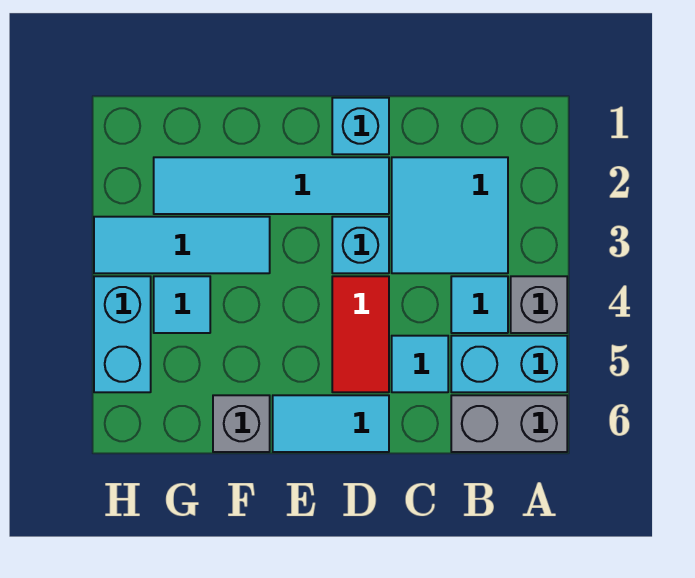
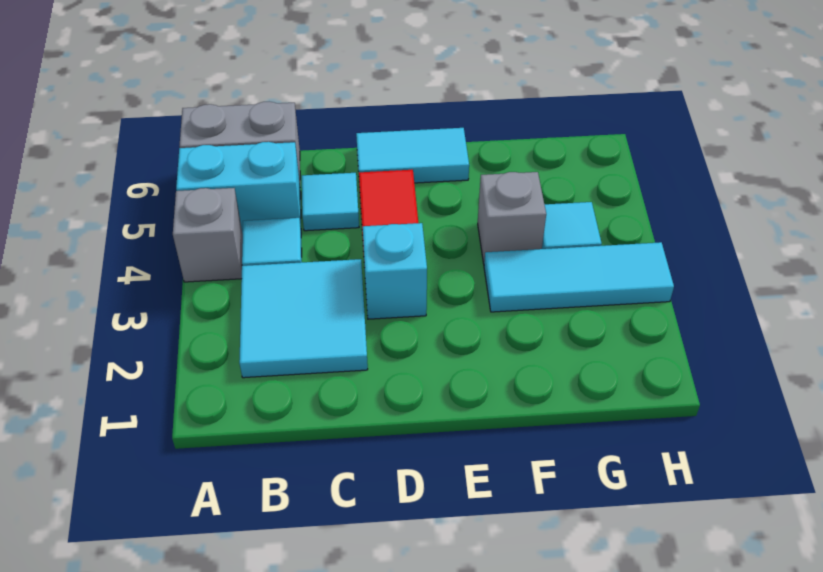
cyan brick D1 level 1 -> none
cyan tile D2:G2 level 1 -> none
grey brick F6 level 1 -> grey brick F4 level 1
cyan brick H4:H5 level 1 -> none

